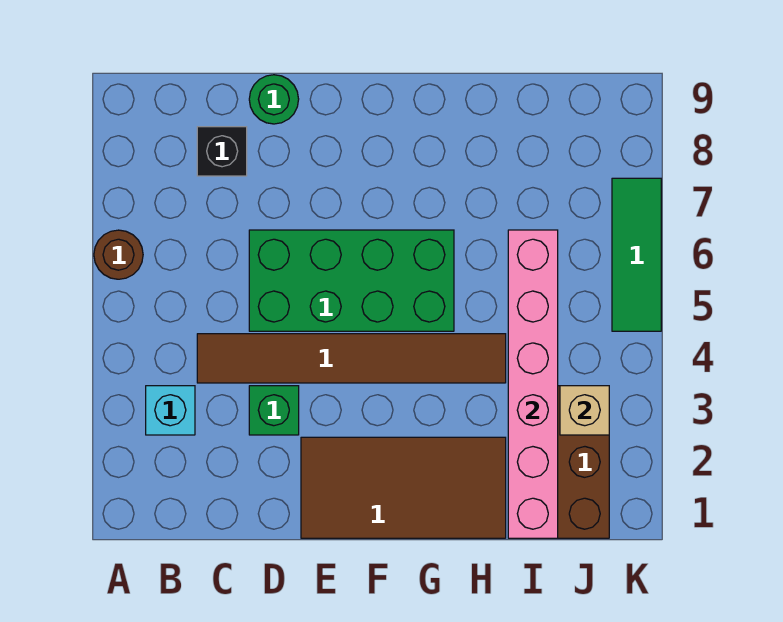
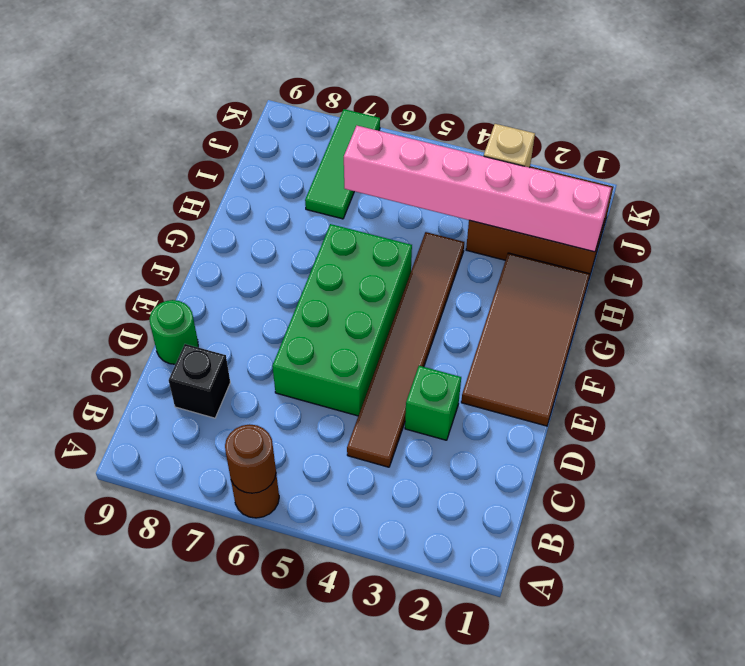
none -> brown round brick A6 level 2
cyan brick B3 level 1 -> none
green tile K5:K7 level 1 -> green tile I7:K7 level 1

